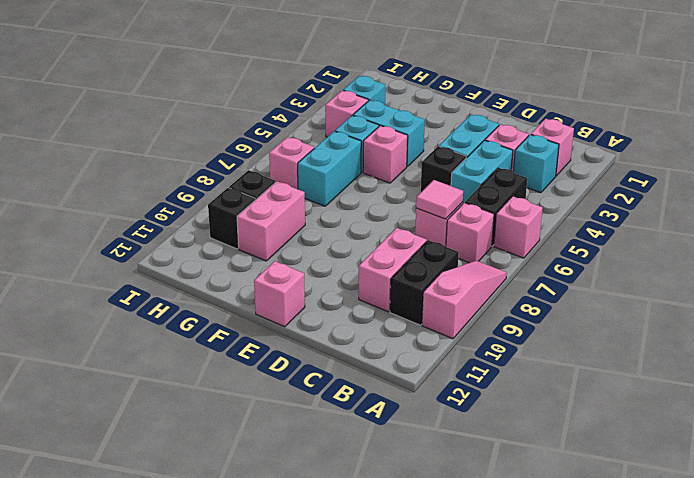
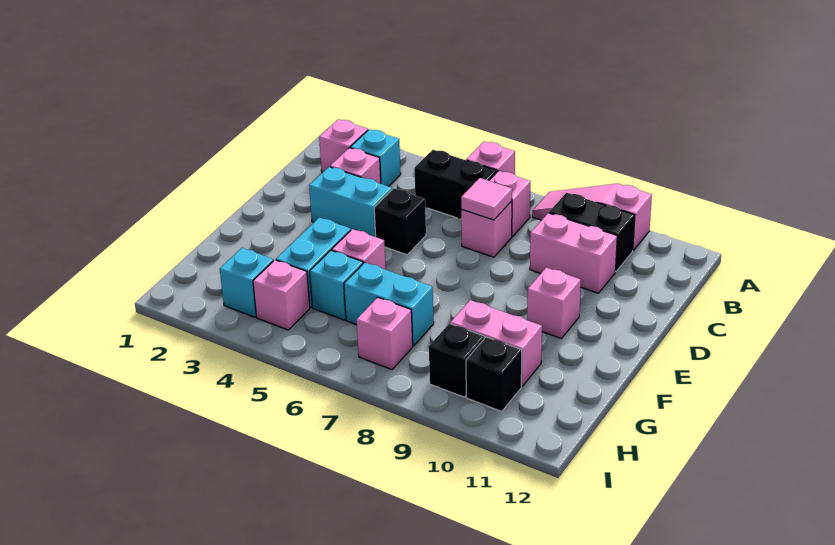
cyan brick C4:C5 level 1 -> none
pink brick E12 level 1 -> pink brick E10 level 1

